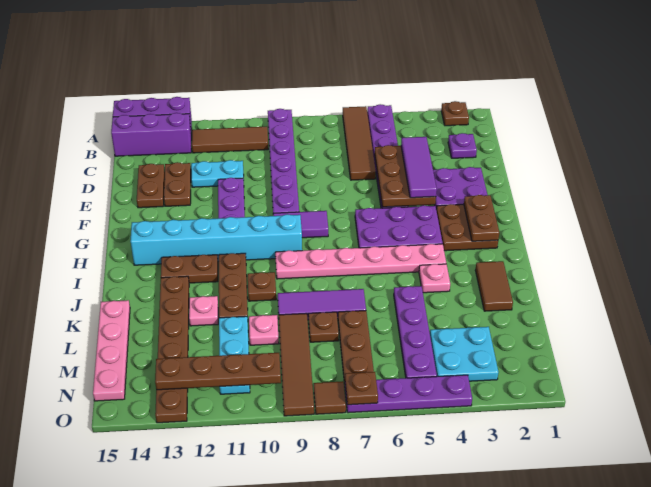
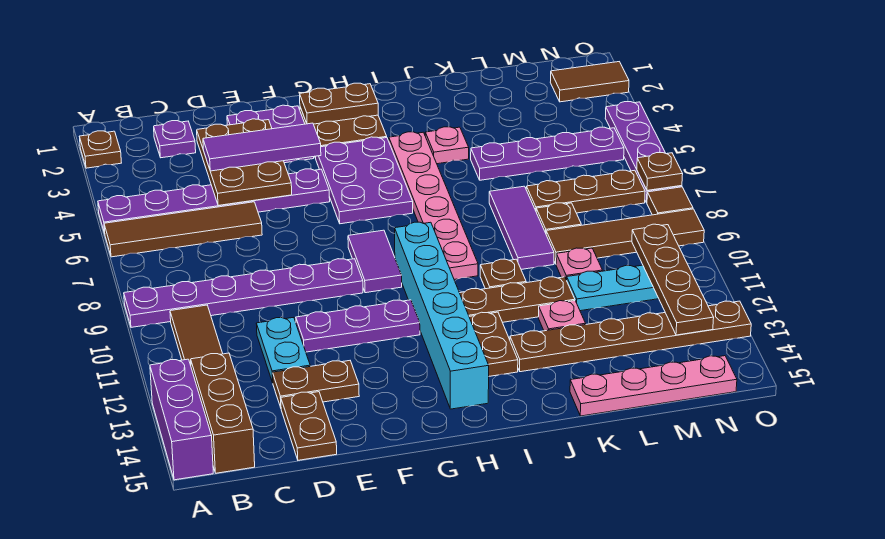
purple brick B13:B15 level 1 -> brown brick B13:B15 level 1
brown plate D4:F5 level 2 -> brown plate D3:E5 level 2
brown plate D14:E14 level 1 -> brown plate D14:D15 level 1
brown tile J2:K2 level 1 -> brown tile N2:O2 level 1
cyan plate M3:N4 level 1 -> none

